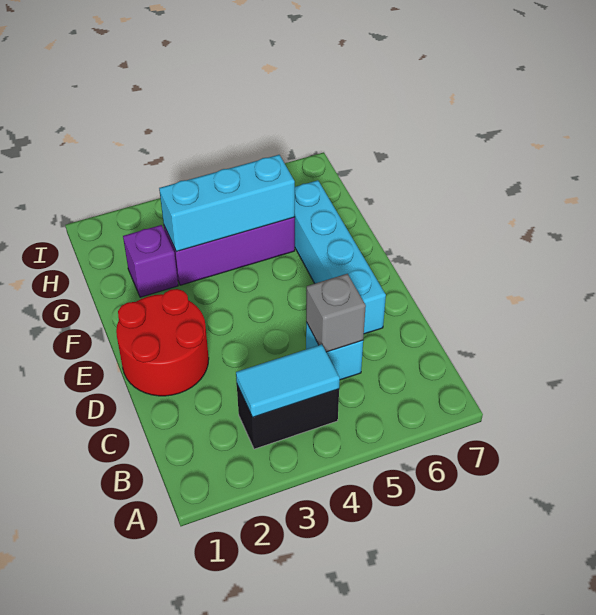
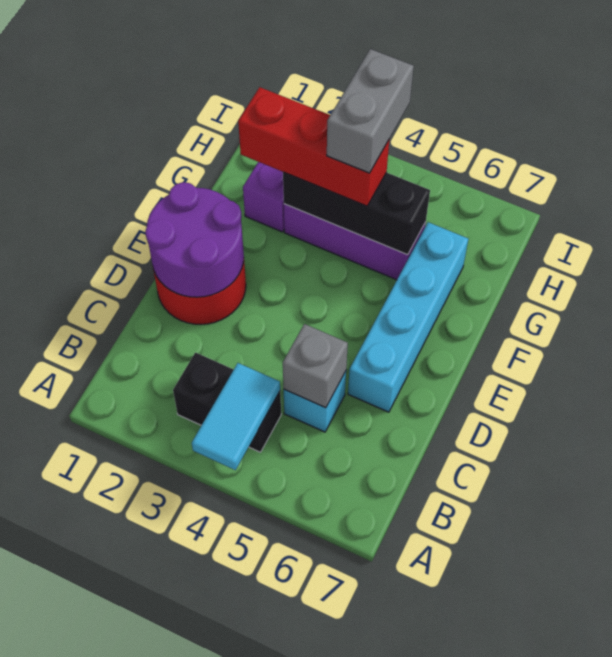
cyan tile B3:B4 level 2 -> cyan tile A4:B4 level 2
none -> purple round brick D1:E2 level 2
none -> red brick G2:G4 level 3
cyan brick G3:G5 level 2 -> black brick G3:G5 level 2
none -> grey brick G4:H4 level 4

